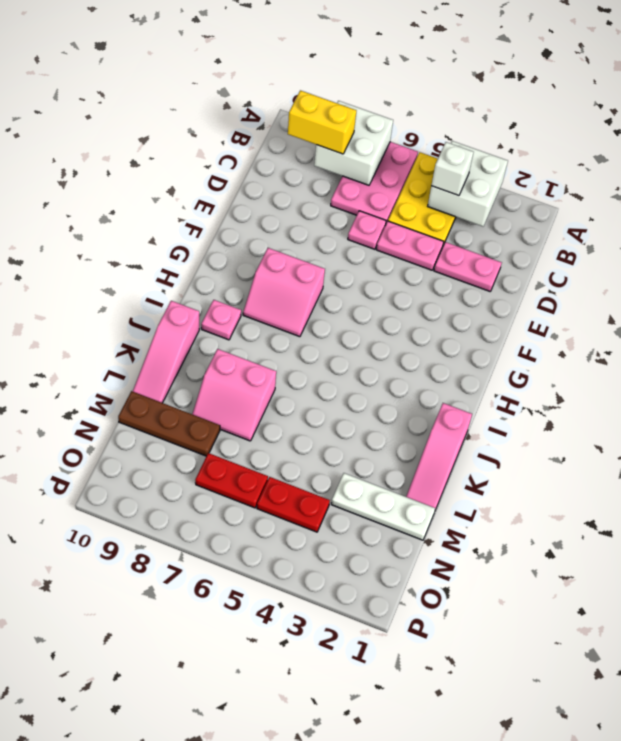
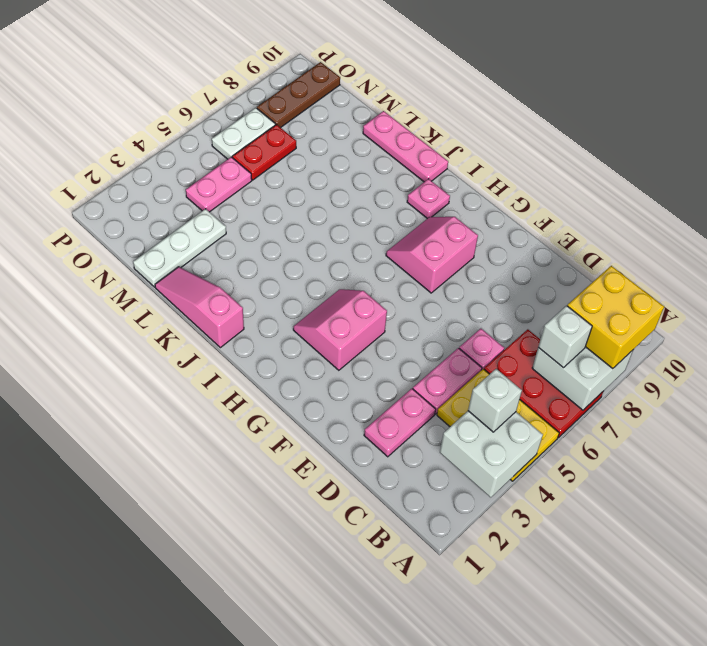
pink plate A6:C7 level 1 -> red plate A6:C7 level 1
none -> white brick B7 level 3
yellow brick B8:B9 level 3 -> yellow brick A8:B9 level 3
pink slope J10:L10 level 1 top J -> pink plate J10:L10 level 1
pink slope K7:L8 level 1 top K -> pink slope G3:H4 level 1 top G
brown plate M8:M10 level 1 -> brown plate O8:O10 level 1
red plate N4:N5 level 1 -> pink plate N4:N5 level 1
none -> white plate O6:O7 level 1

